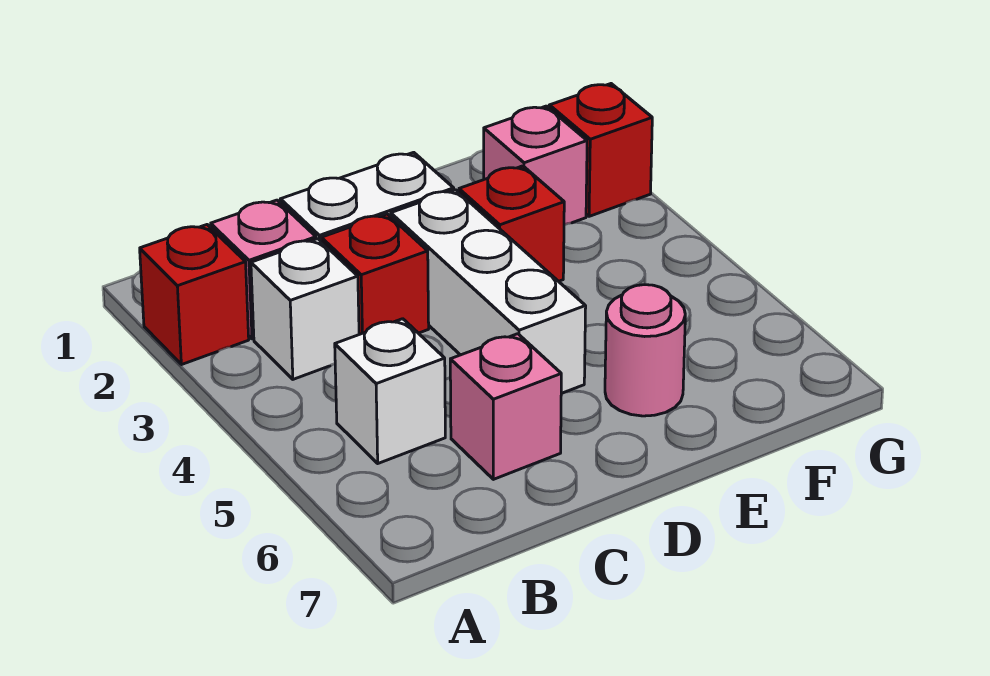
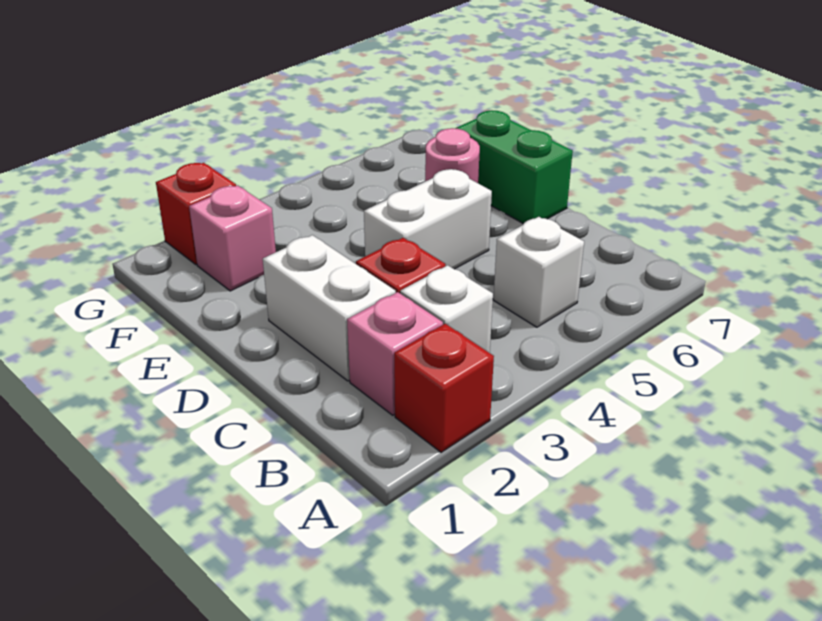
pink brick C6 level 1 -> none
white brick D3:D5 level 1 -> white brick D4:D5 level 1
none -> green brick D7:E7 level 1
red brick E3 level 1 -> none

